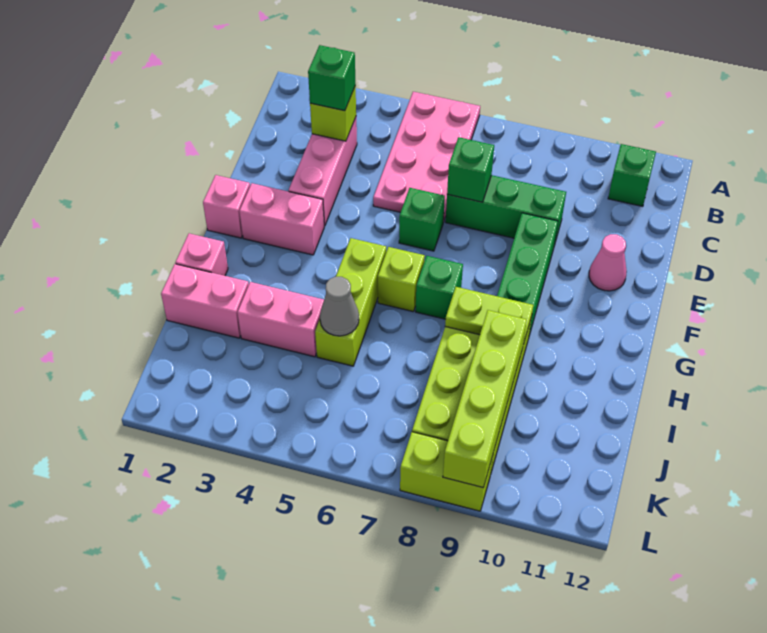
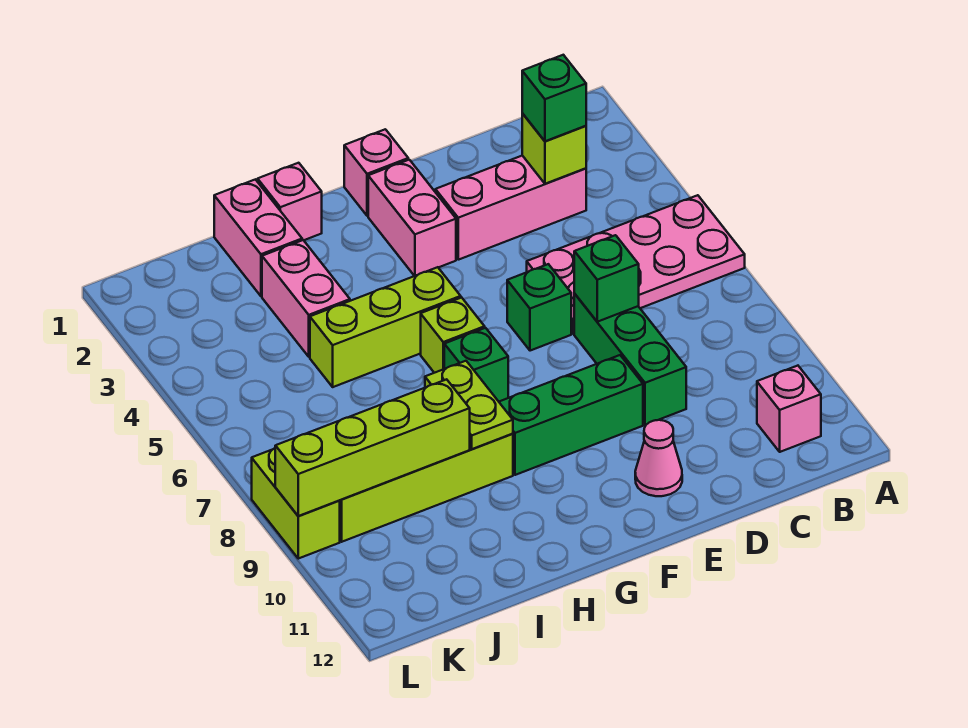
green brick B11 level 1 -> pink brick B11 level 1
grey cone I5 level 2 -> none

